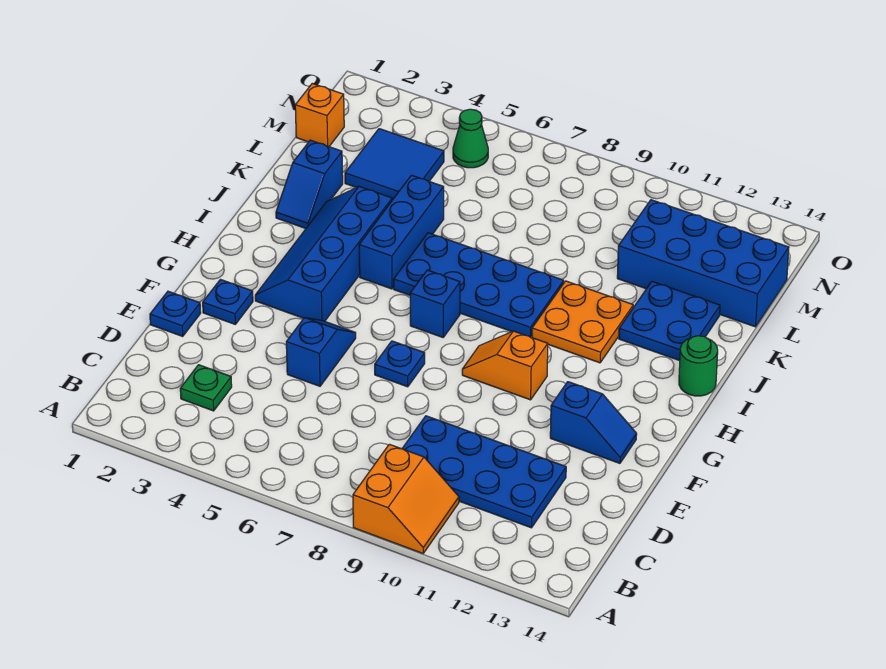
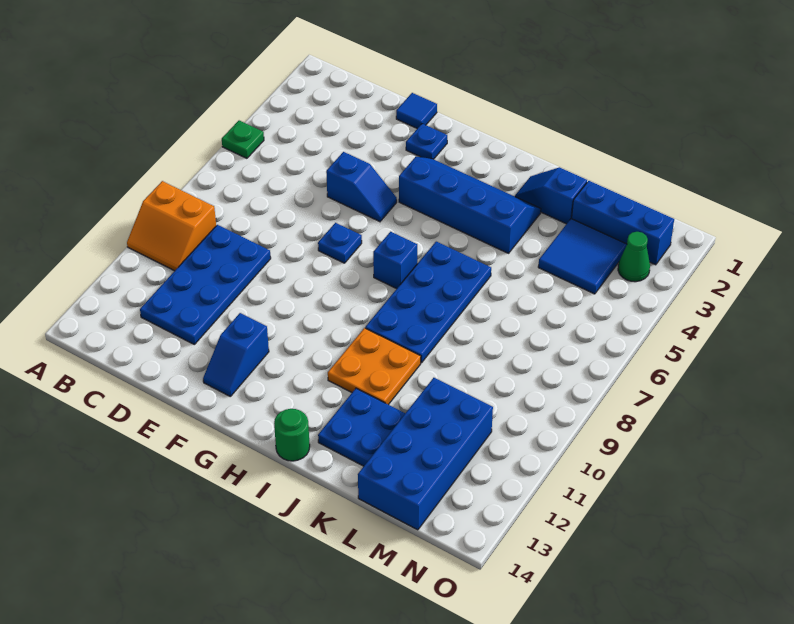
green plate C3 level 1 -> green plate A5 level 1
blue plate E1 level 1 -> blue tile E1 level 1
orange slope G9:G10 level 1 top 10 -> none
blue brick I5:K5 level 1 -> blue brick L2:N2 level 1
orange brick M1 level 1 -> none
green cone N5 level 1 -> green cone N3 level 1

